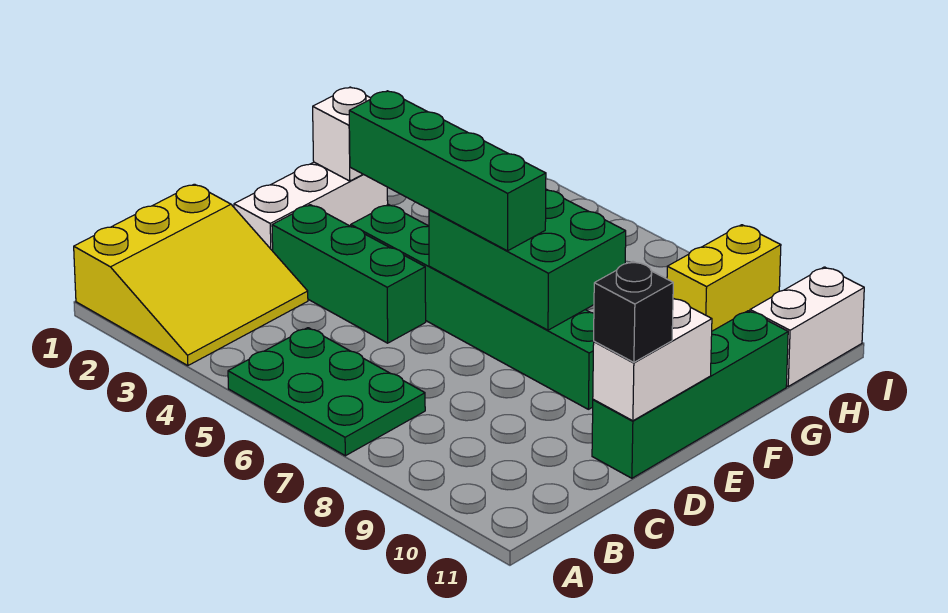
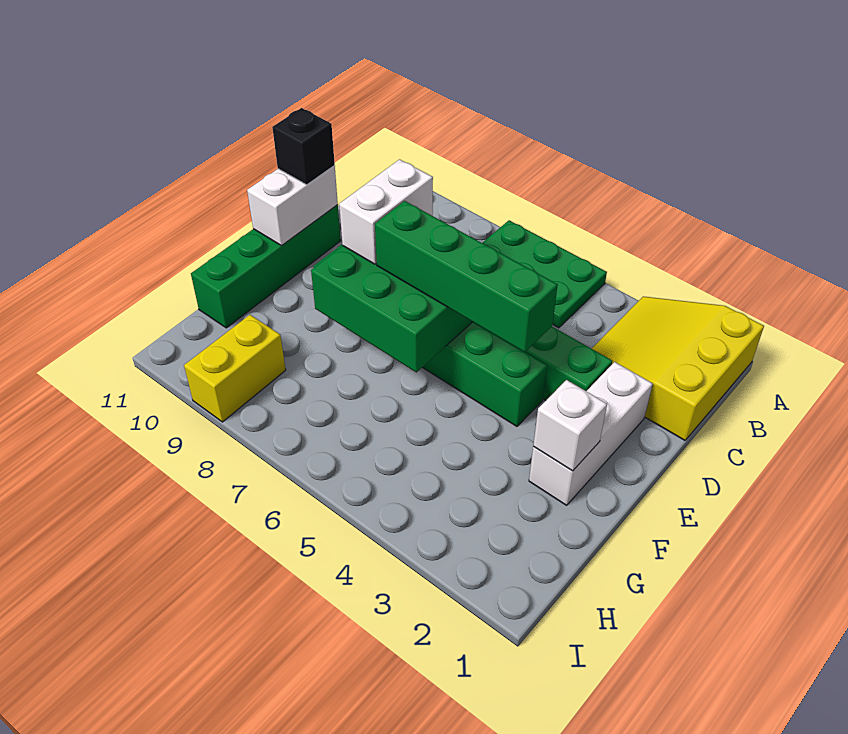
white brick H11:I11 level 1 -> white brick D8:E8 level 3

